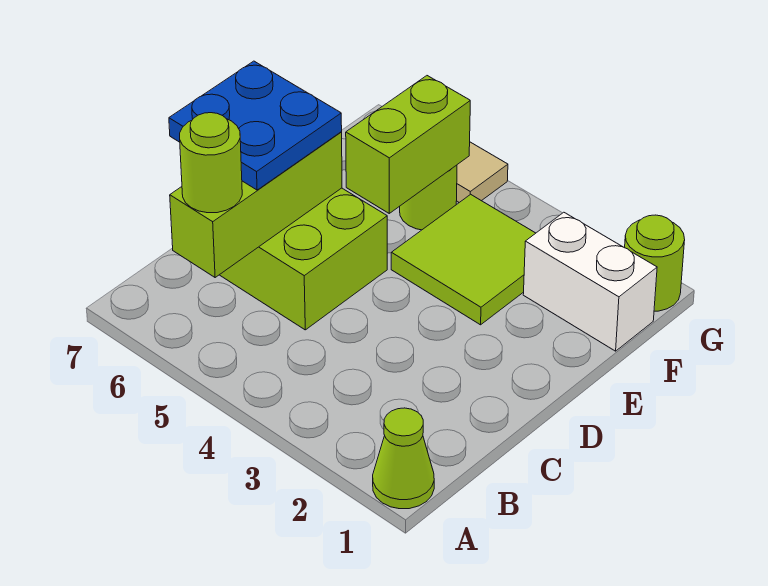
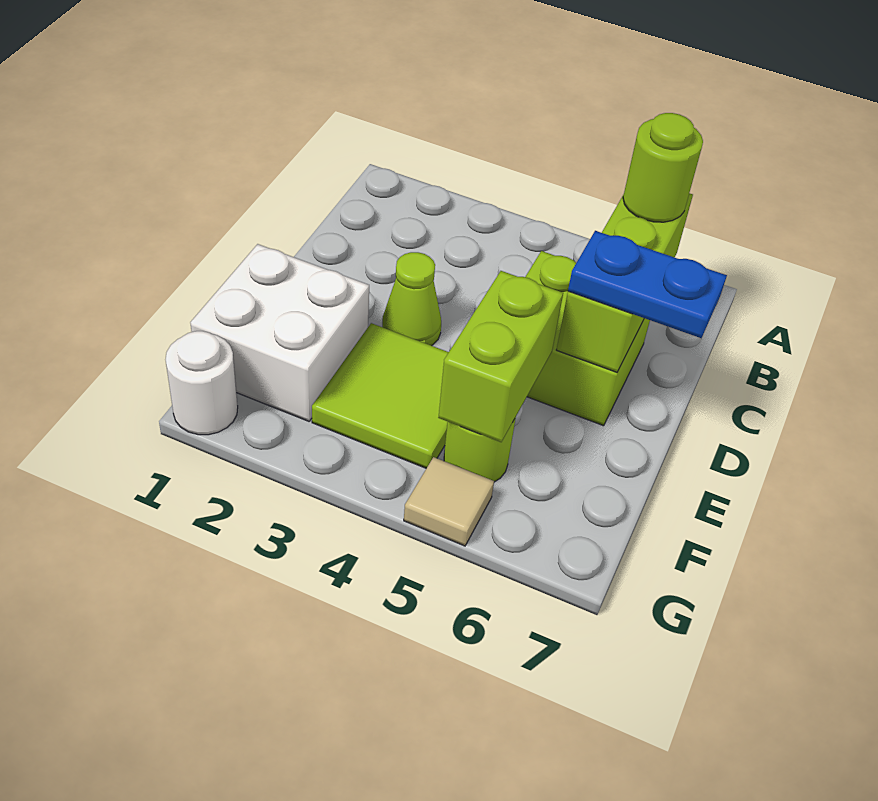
lime cone A1 level 1 -> lime cone D3 level 1
blue plate C6:D7 level 3 -> blue plate D6:D7 level 3
white brick F1:F2 level 1 -> white brick E1:F2 level 1
lime round brick G1 level 1 -> white round brick G1 level 1

